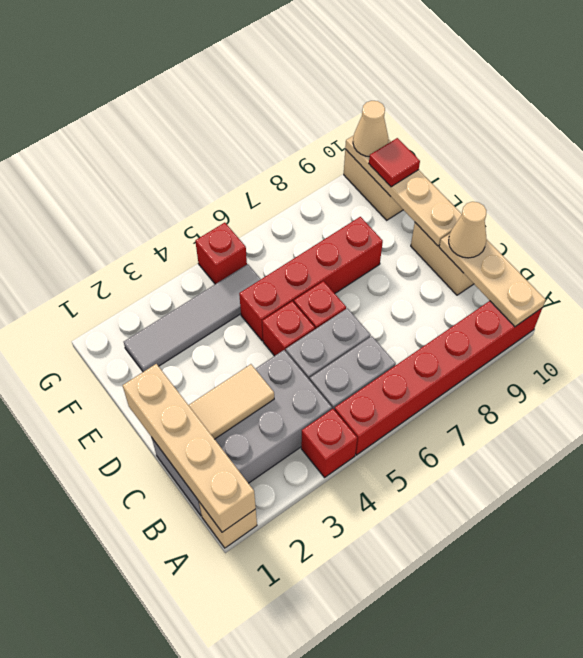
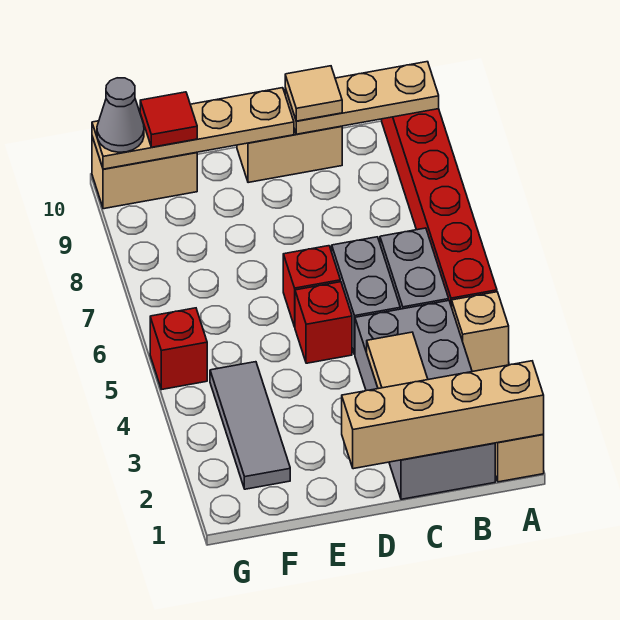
red brick A4 level 1 -> tan brick A4 level 1
tan cone C10 level 3 -> tan tile C10 level 3
red brick E5:E8 level 1 -> none
grey tile F2:F5 level 1 -> grey tile F2:F4 level 1
tan cone G10 level 3 -> grey cone G10 level 3

